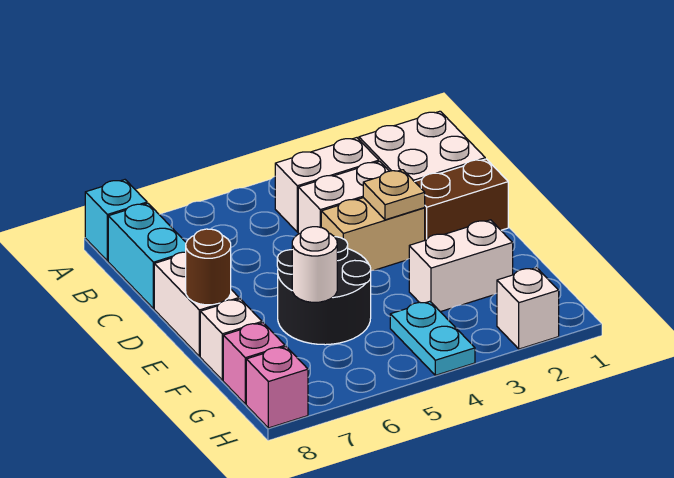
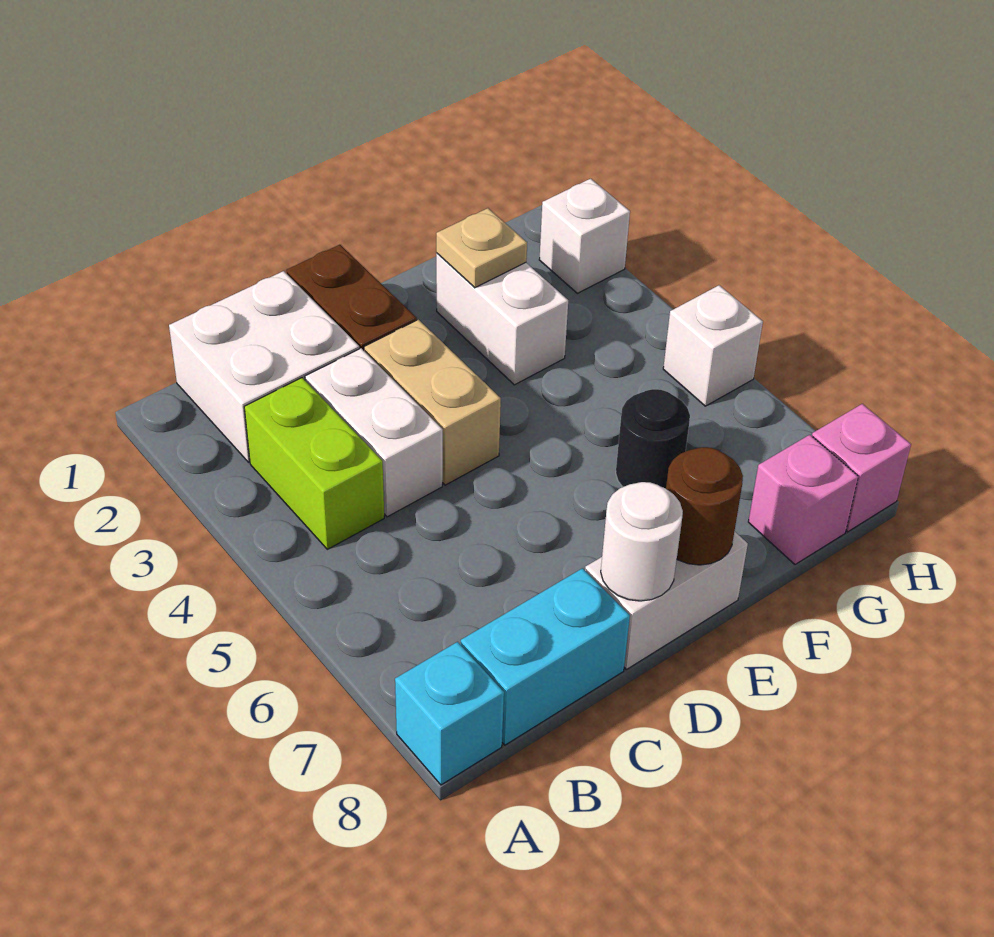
white brick B3:B4 level 1 -> lime brick B3:B4 level 1
tan plate D3 level 2 -> tan plate F2 level 2
black round brick E5:F6 level 1 -> black round brick F6 level 1
white round brick F6 level 2 -> white round brick D8 level 2
white brick F8 level 1 -> white brick H5 level 1
cyan plate G4:H4 level 1 -> none

